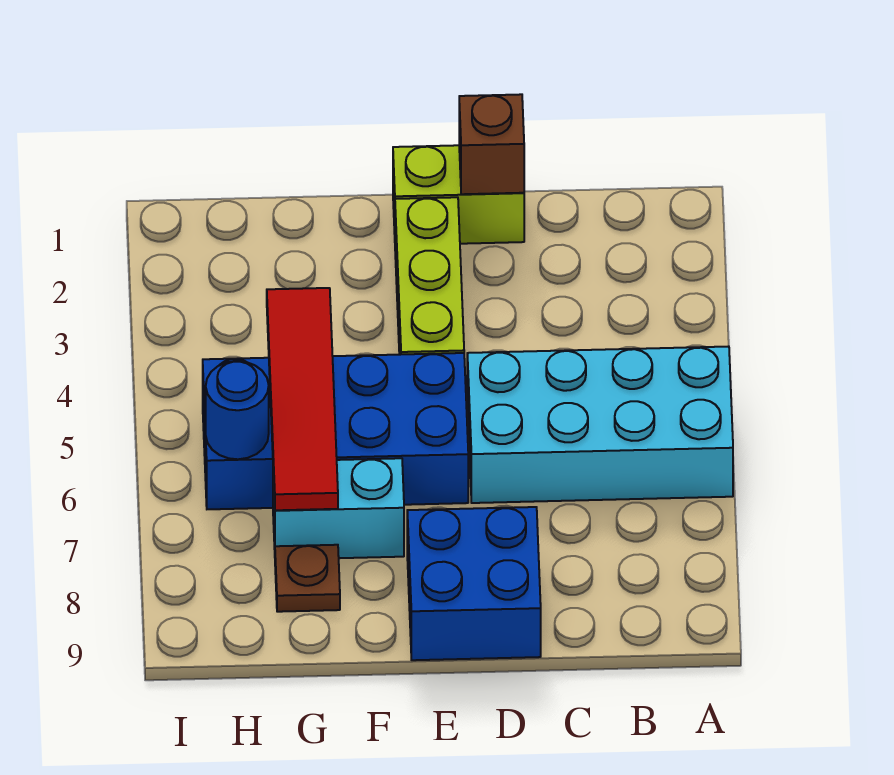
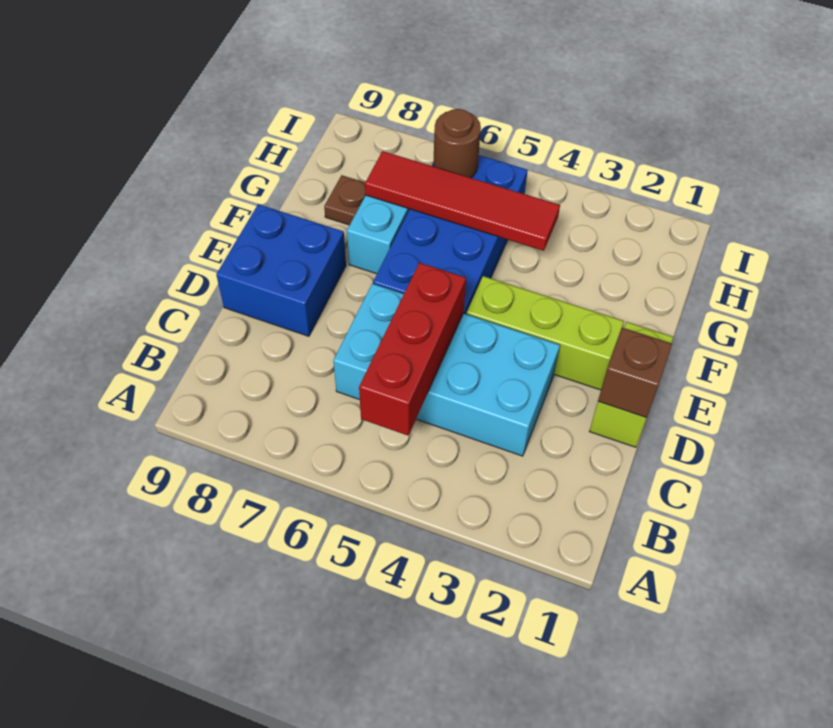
cyan brick A5:D6 level 1 -> cyan brick C3:D6 level 1
none -> red brick B5:D5 level 2
blue round brick H6 level 2 -> brown round brick H6 level 2

